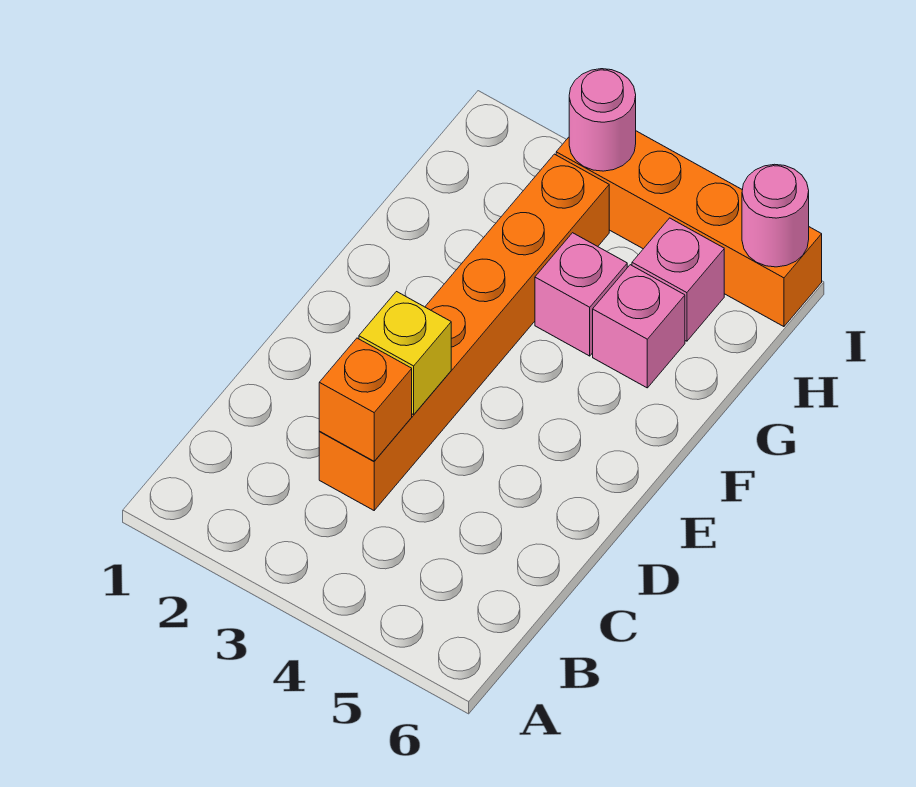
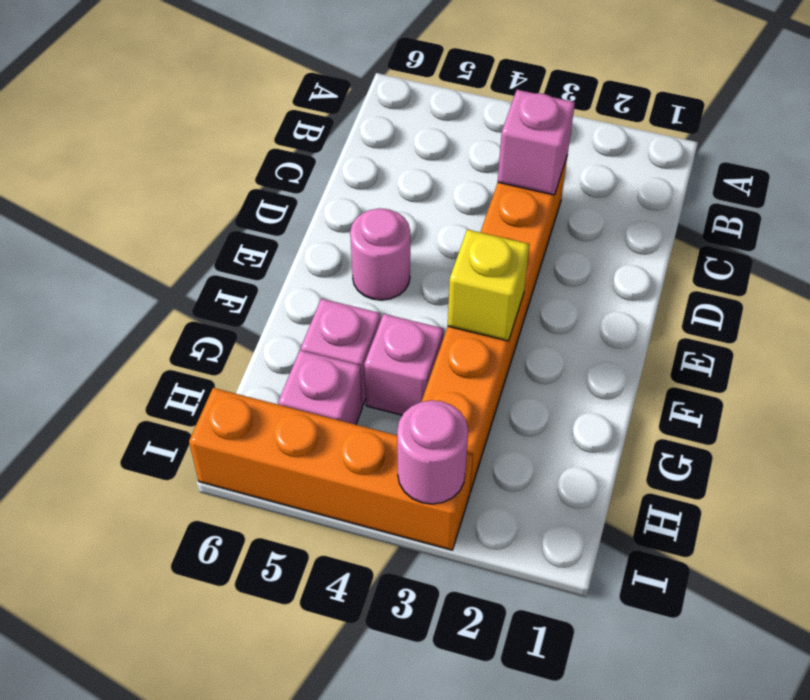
orange brick C3 level 2 -> pink brick C3 level 2
yellow brick D3 level 2 -> yellow brick F3 level 2
pink round brick I6 level 2 -> pink round brick E5 level 1

